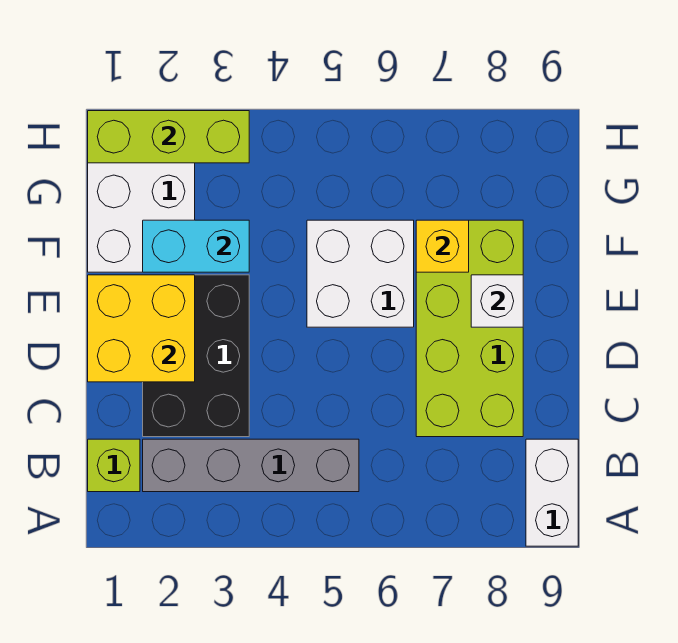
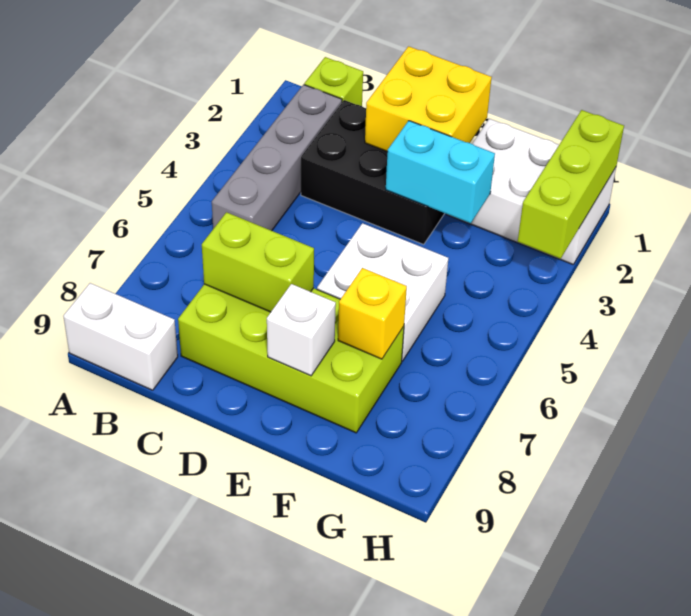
none -> lime brick C7:D7 level 2
cyan brick F2:F3 level 2 -> cyan brick E3:F3 level 2

